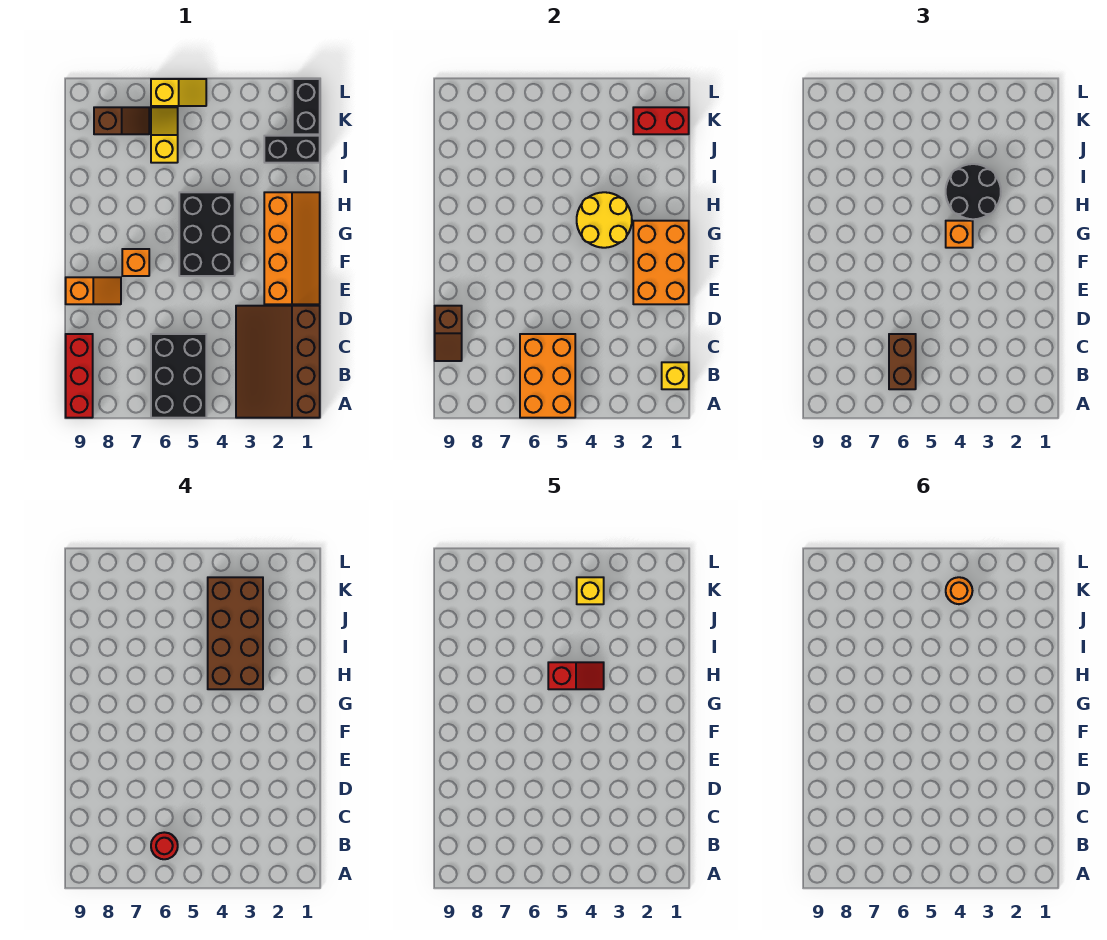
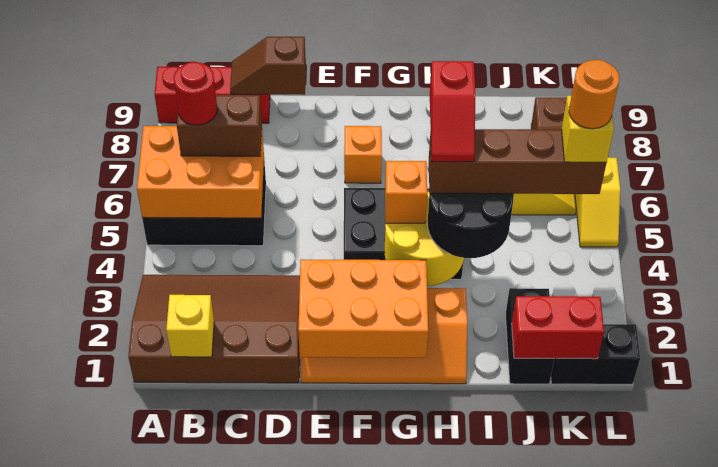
orange slope E8:E9 level 1 top 9 -> none
brown brick H3:K4 level 4 -> brown brick H4:K4 level 4
red brick K1:K2 level 2 -> red brick J1:K1 level 2

